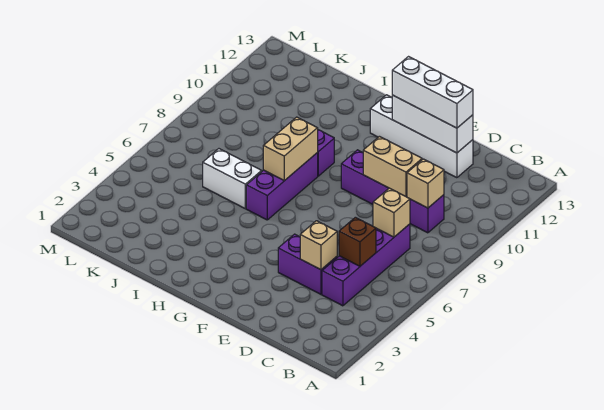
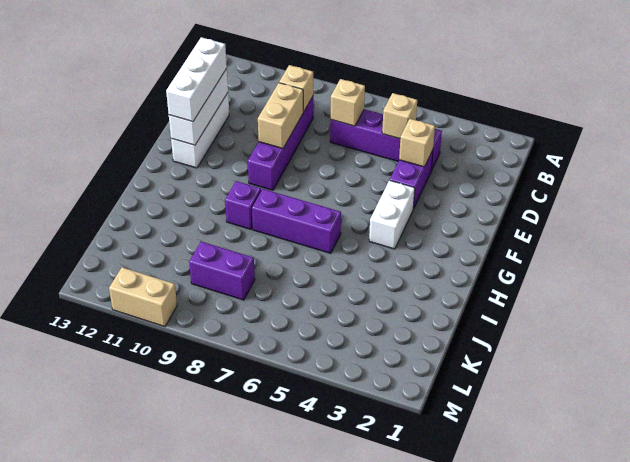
brown brick C5 level 2 -> tan brick C5 level 2
white brick D12:G12 level 1 -> white brick D12:F12 level 1
tan brick H7:H8 level 2 -> tan brick M10:M11 level 1
white brick I6:J6 level 1 -> white brick F4:G4 level 1
none -> purple brick K8:K9 level 1

